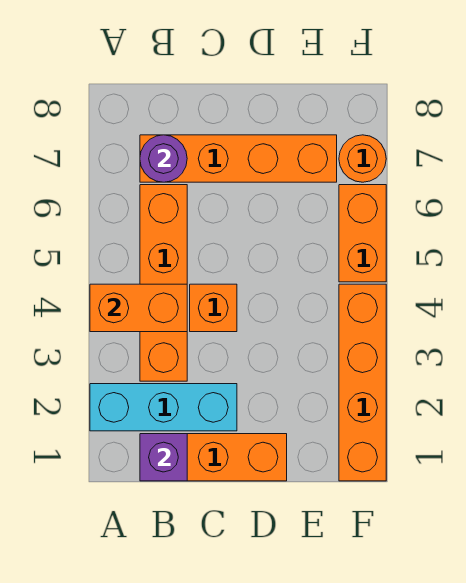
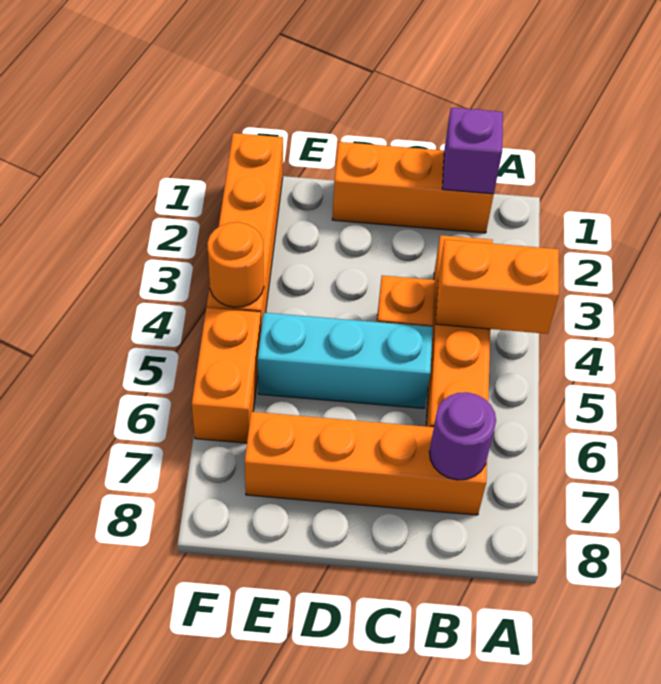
cyan brick A2:C2 level 1 -> cyan brick C5:E5 level 1
orange round brick F7 level 1 -> orange round brick F4 level 2

